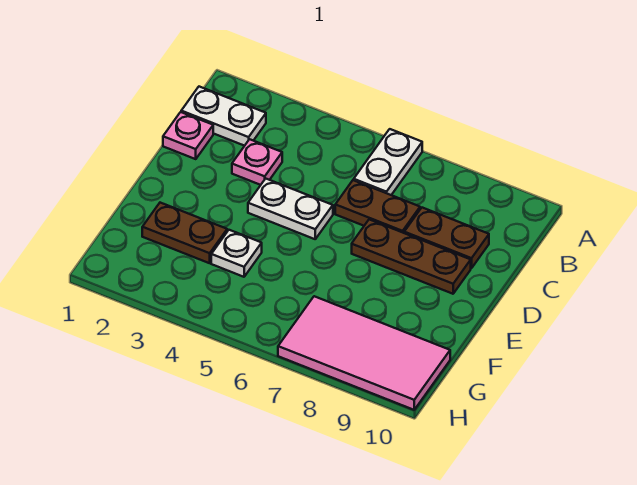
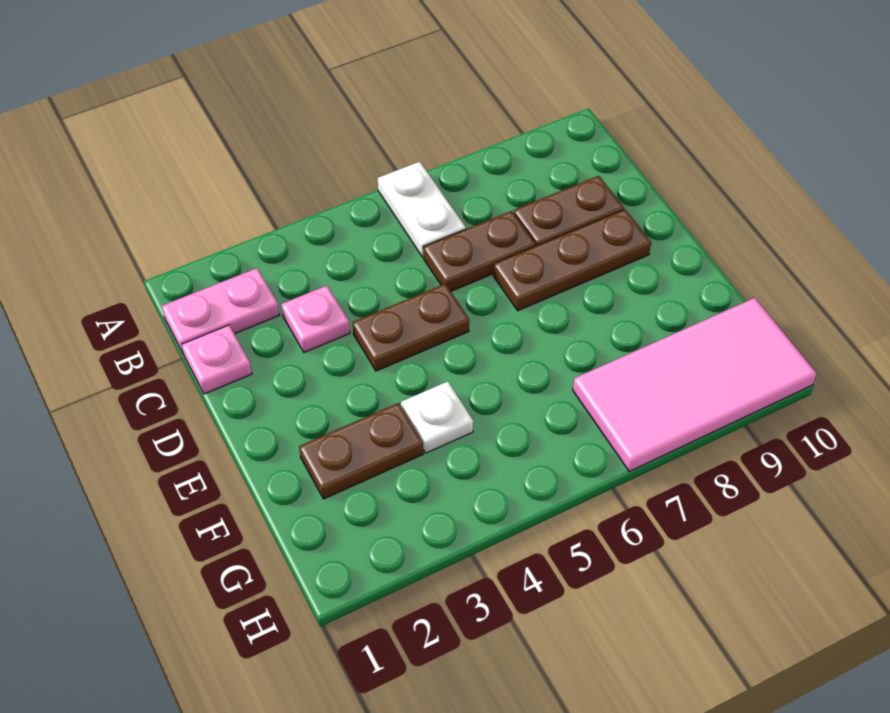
white plate B1:B2 level 1 -> pink plate B1:B2 level 1
white plate D4:D5 level 1 -> brown plate D4:D5 level 1

